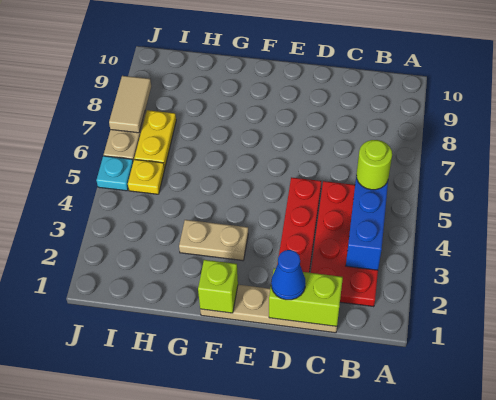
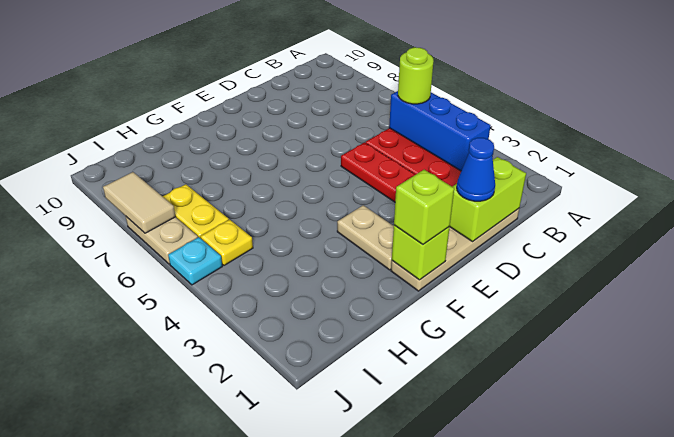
none -> lime brick F1 level 3
tan plate F3:G3 level 1 -> tan plate F2:F3 level 1

